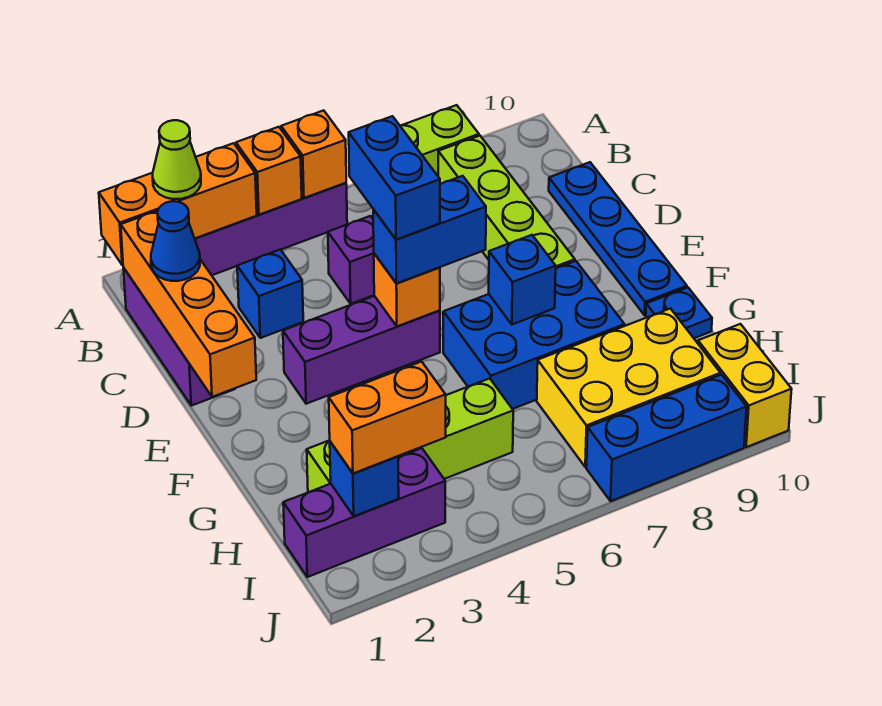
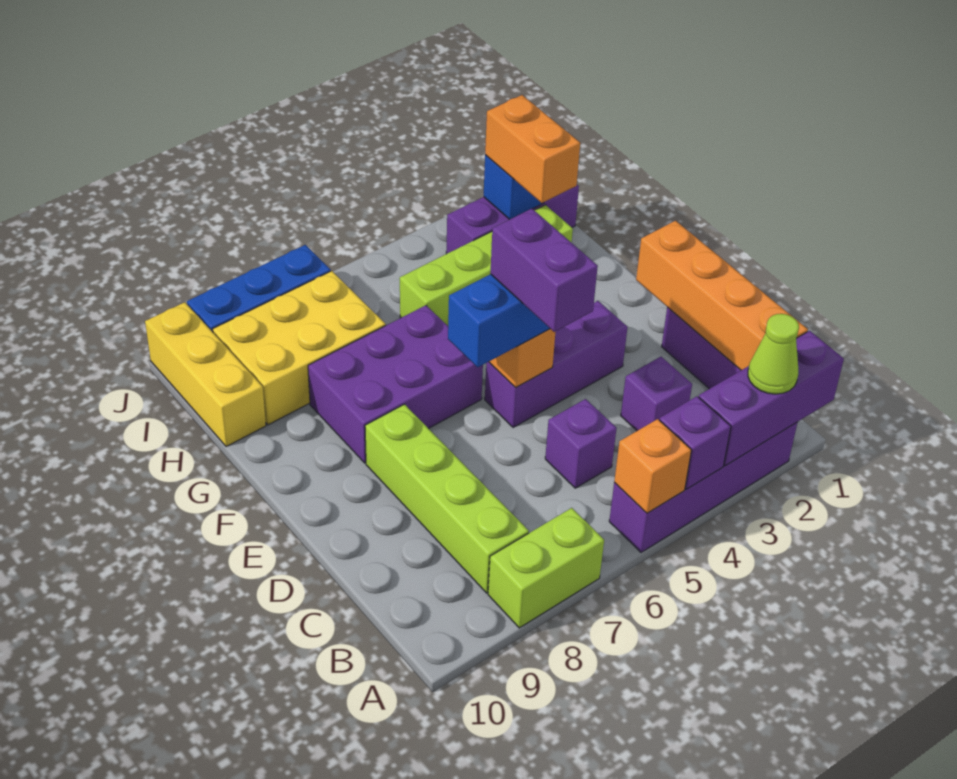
orange brick A1:A3 level 2 -> purple brick A1:A3 level 2
orange brick A4 level 2 -> purple brick A4 level 2
blue cone C1 level 3 -> none
blue brick C3 level 1 -> purple brick C3 level 1
blue plate C10:F10 level 1 -> none
blue brick D5:E5 level 4 -> purple brick D5:E5 level 4
blue brick F6:G8 level 1 -> purple brick F6:G8 level 1
blue brick F7 level 2 -> none
blue plate G10 level 1 -> none
orange brick I2:I3 level 3 -> orange brick H2:I2 level 3
yellow brick I10:J10 level 1 -> yellow brick H10:J10 level 1

